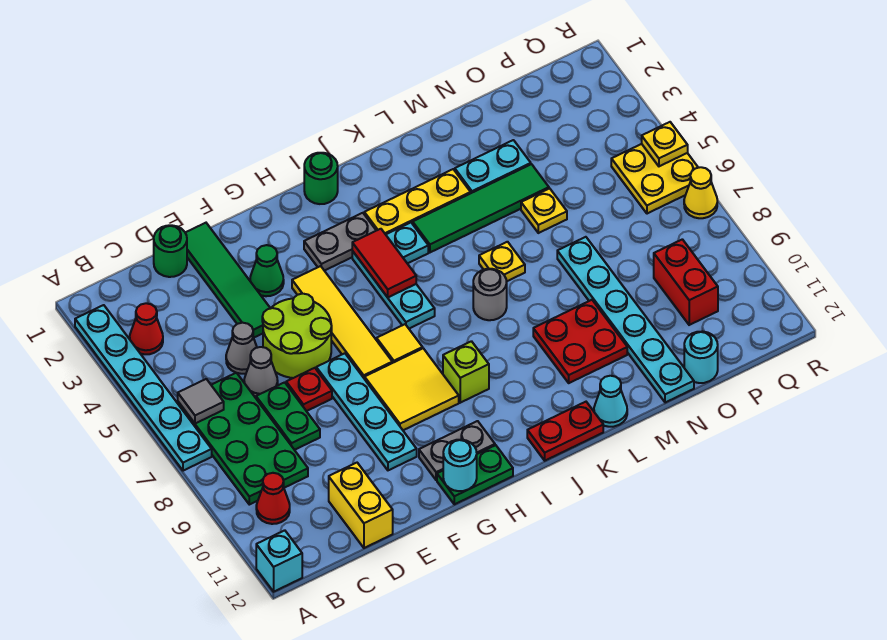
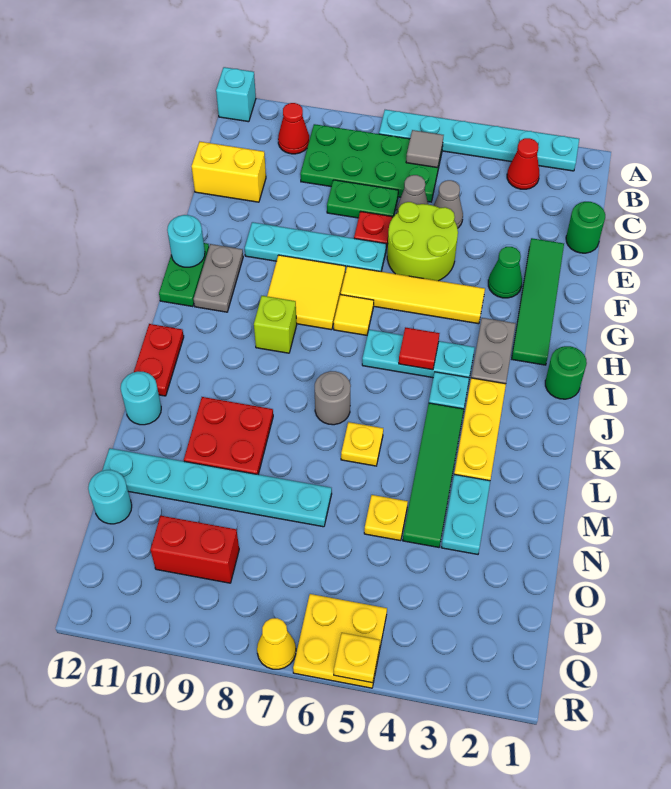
green tile E1:E4 level 1 -> green tile E2:H2 level 1
red tile I4:I5 level 2 -> red tile I5 level 2
cyan cone L12 level 1 -> cyan round brick L12 level 1

